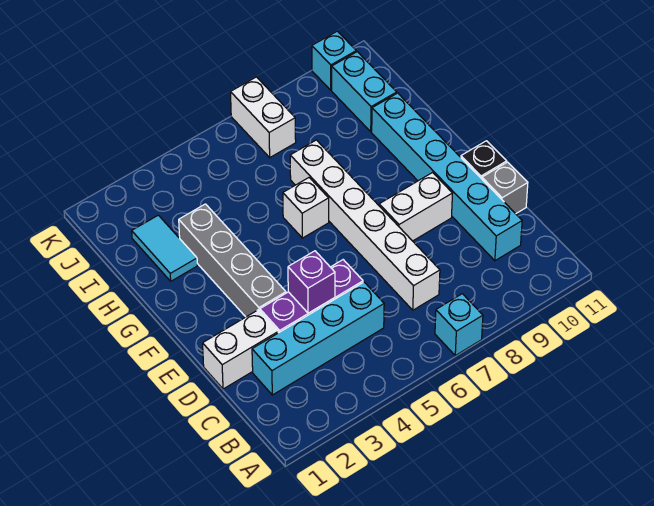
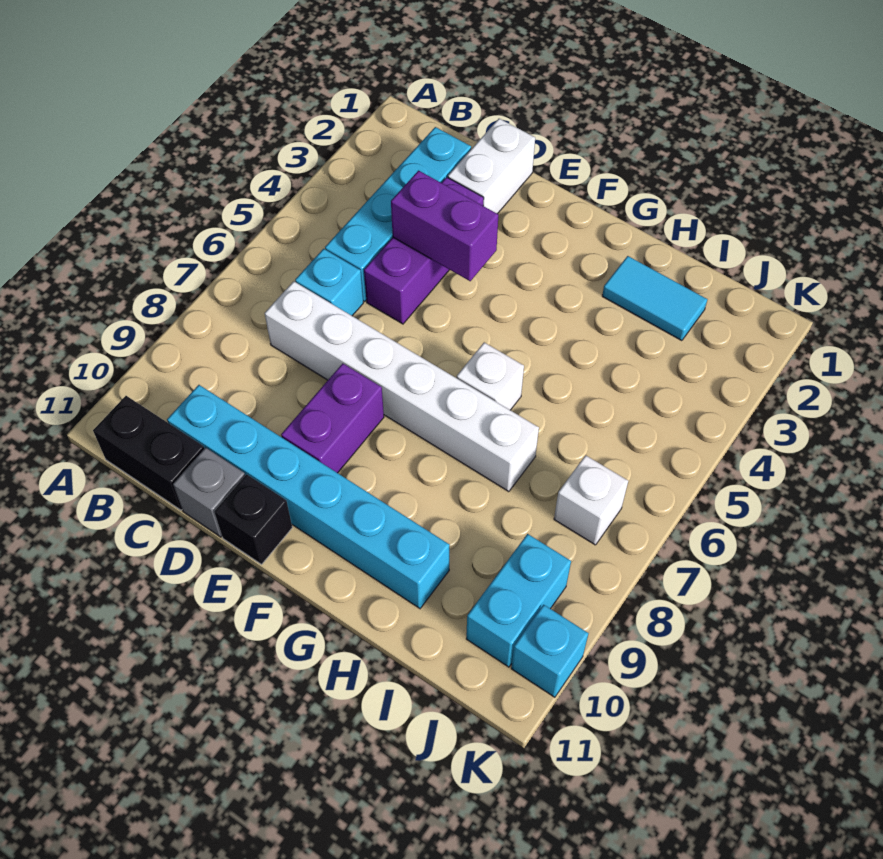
cyan brick A7 level 1 -> cyan brick C6 level 1
none -> black brick B11:C11 level 1
purple brick D4 level 2 -> purple brick D4:E4 level 2
grey brick E3:H3 level 1 -> none
white brick E8:E9 level 1 -> purple brick E8:E9 level 1
cyan brick I10:J10 level 1 -> cyan brick J9:J10 level 1
white brick J7:K7 level 1 -> white brick J7 level 1

